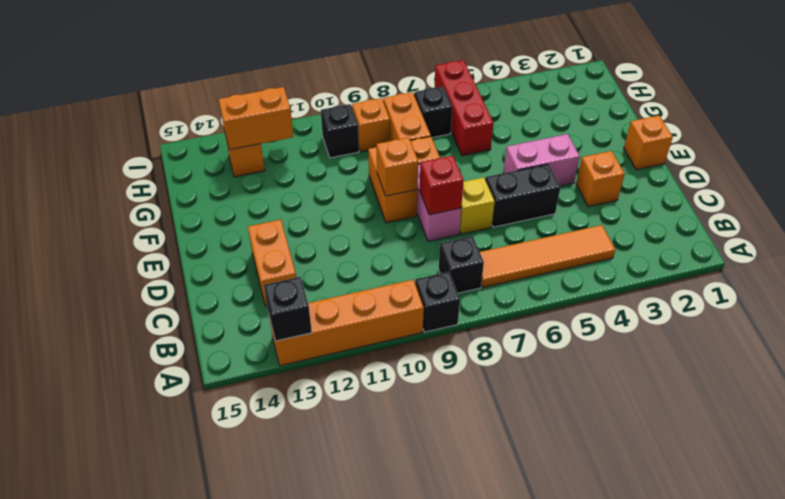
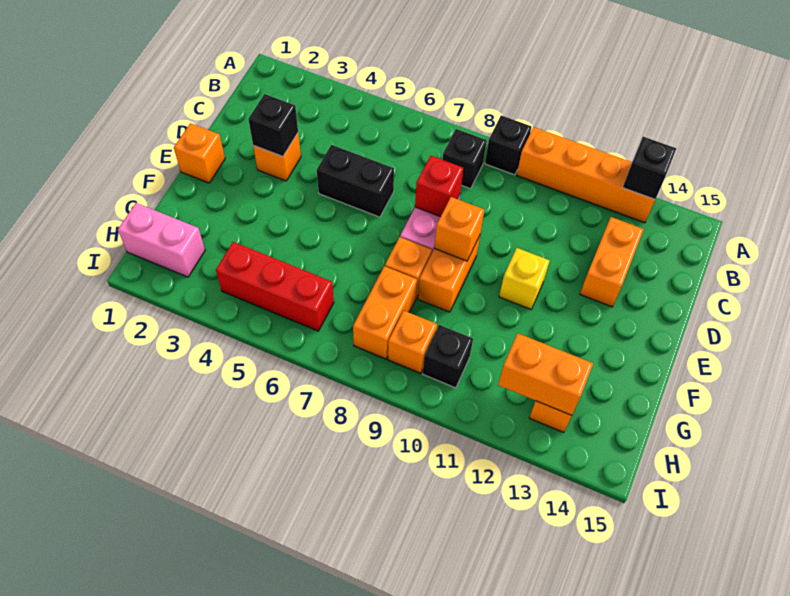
orange tile B4:B7 level 1 -> none
yellow brick D7 level 1 -> yellow brick E11 level 1
pink brick E4:E5 level 1 -> pink brick H1:H2 level 1
red brick G6:I6 level 1 -> red brick H4:H6 level 1
black brick H7 level 1 -> black brick D3 level 2

